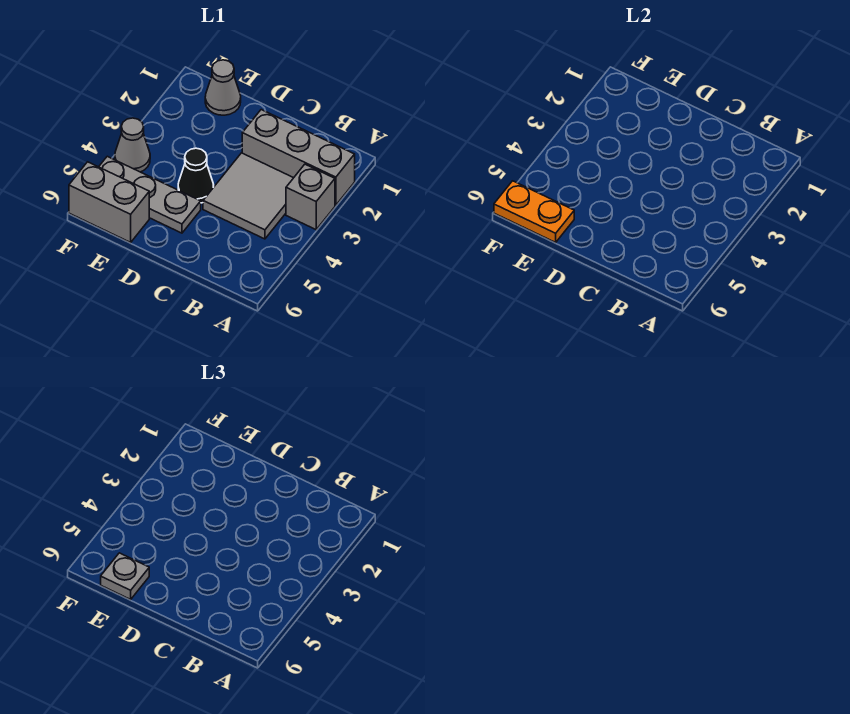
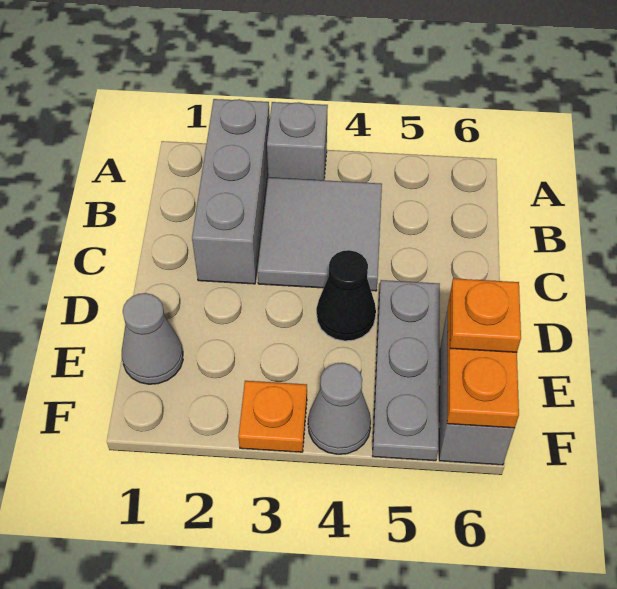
grey plate E6 level 3 -> orange plate E6 level 3
none -> orange plate F3 level 1

